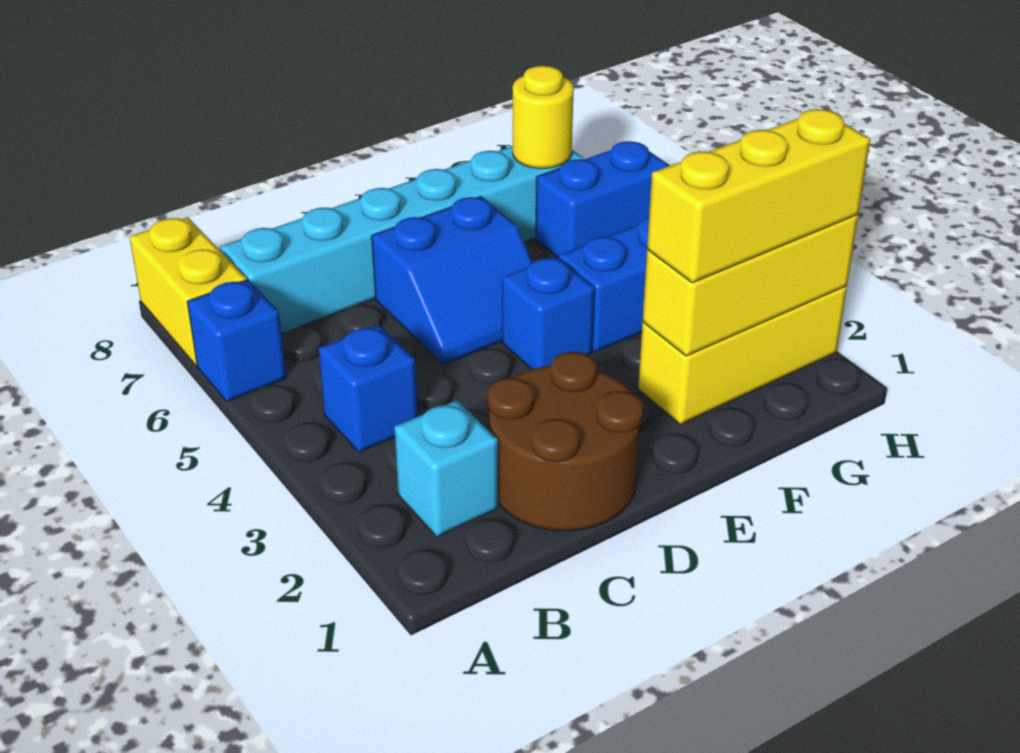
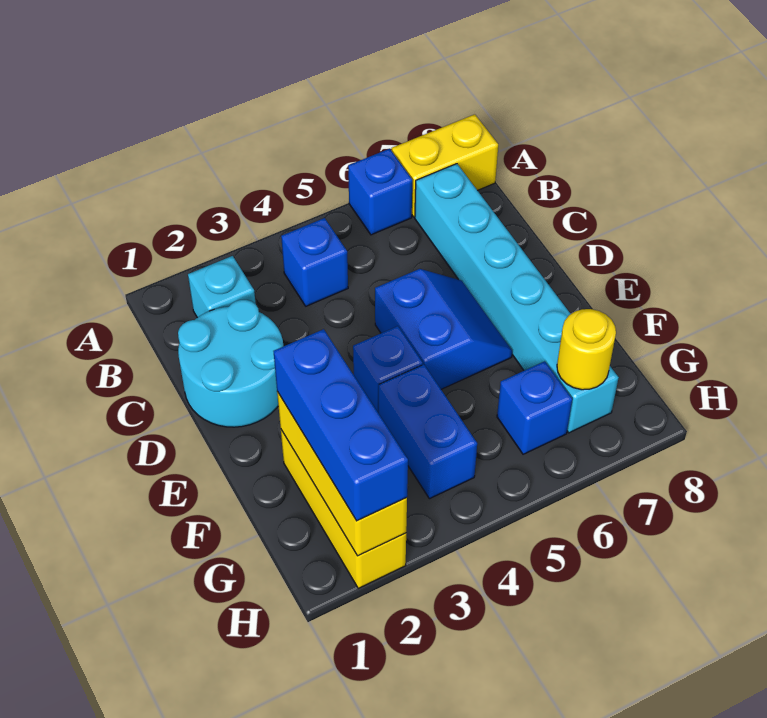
brown round brick C1:D2 level 1 -> cyan round brick C1:D2 level 1
blue slope D5:E6 level 1 top 6 -> blue slope D5:E6 level 1 top 5
yellow brick F2:H2 level 3 -> blue brick F2:H2 level 3
blue brick G6:H6 level 1 -> blue brick G6 level 1

